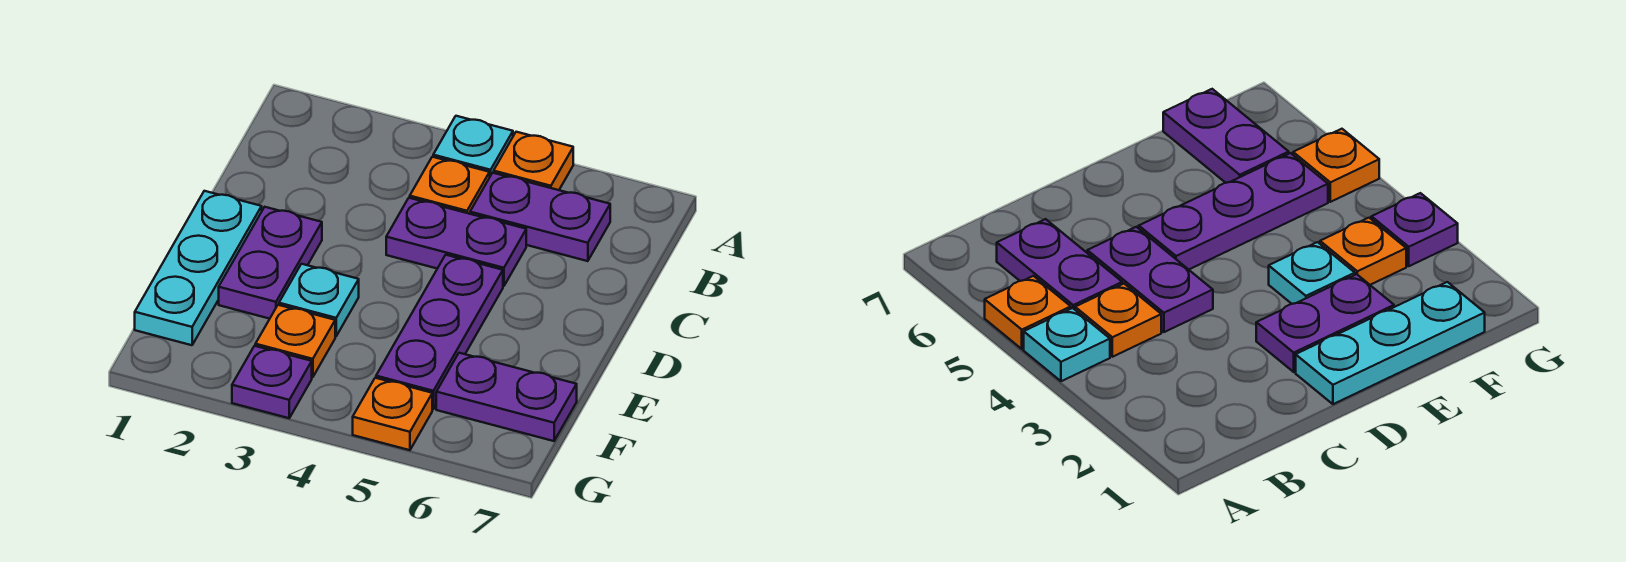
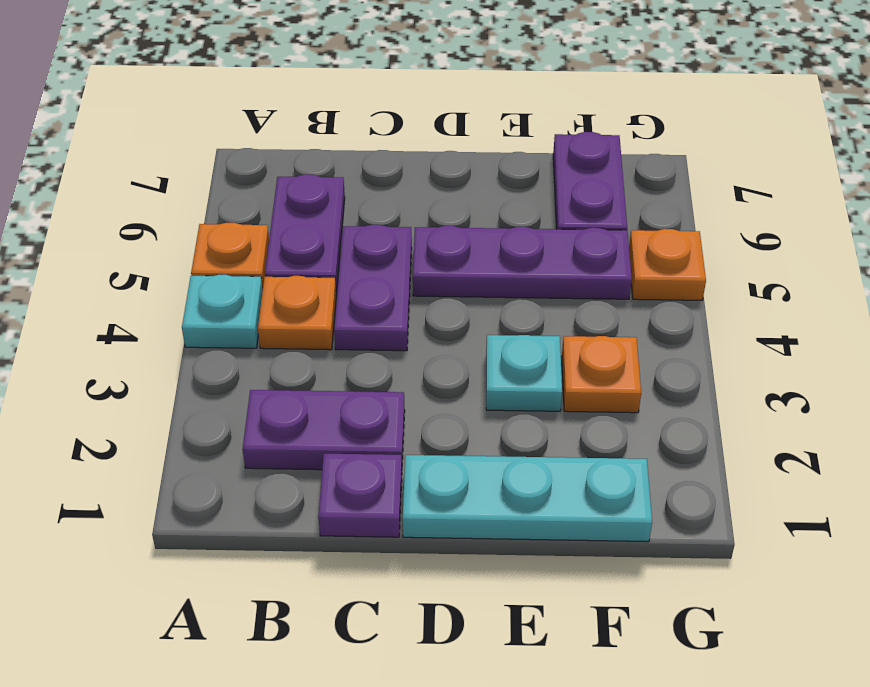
purple plate D2:E2 level 1 -> purple plate B2:C2 level 1
purple plate G3 level 1 -> purple plate C1 level 1

